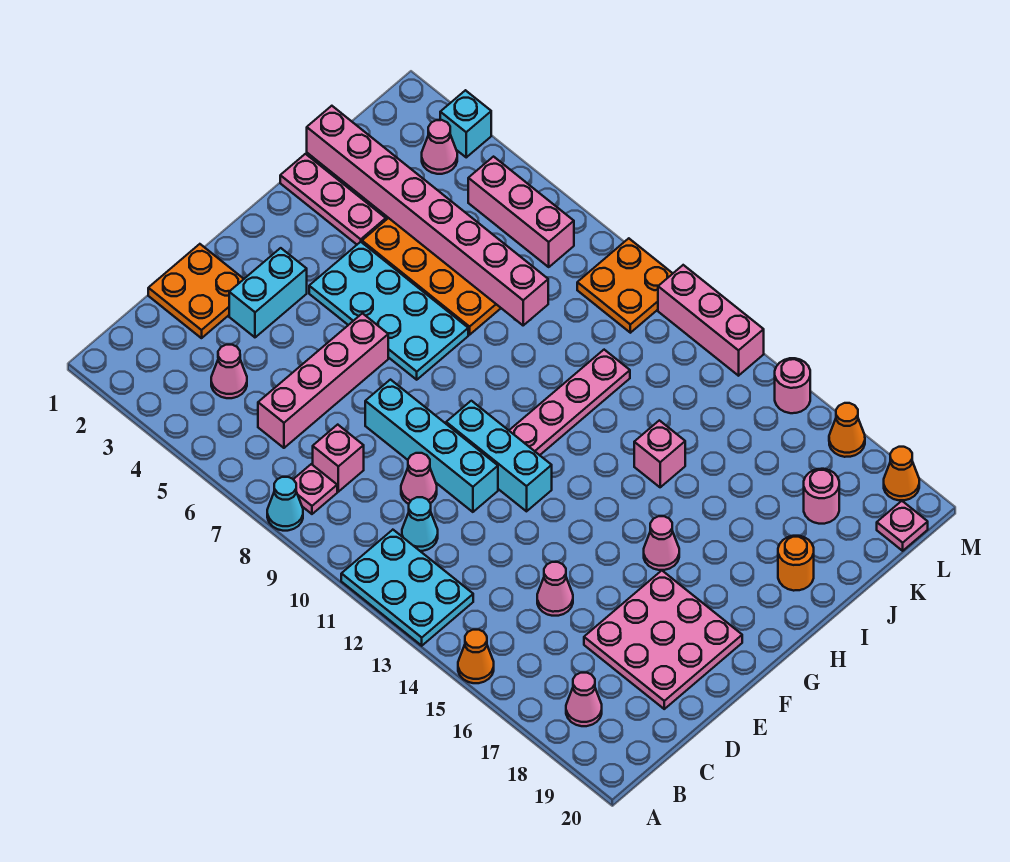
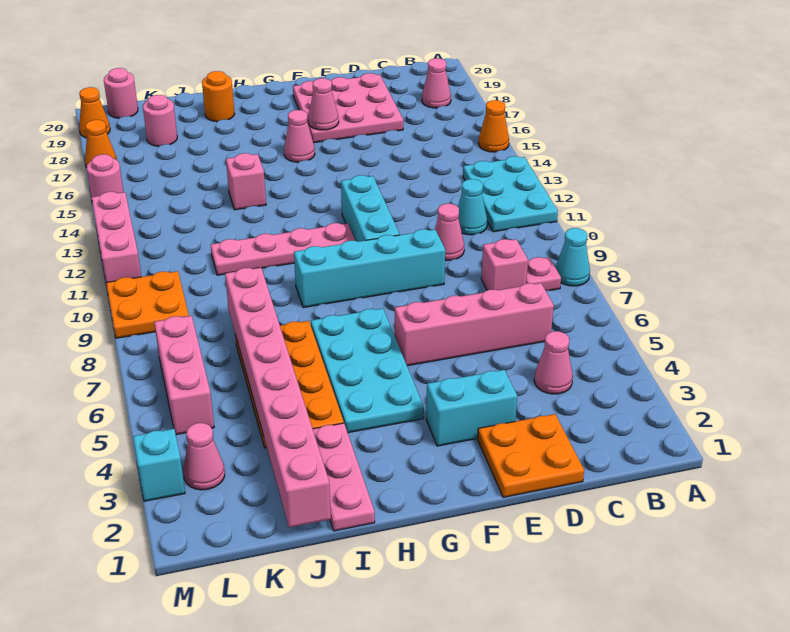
pink cone D15 level 1 -> pink cone F17 level 2
cyan brick E8:E11 level 1 -> cyan brick E9:H9 level 1
pink plate L20 level 1 -> pink round brick L20 level 1

